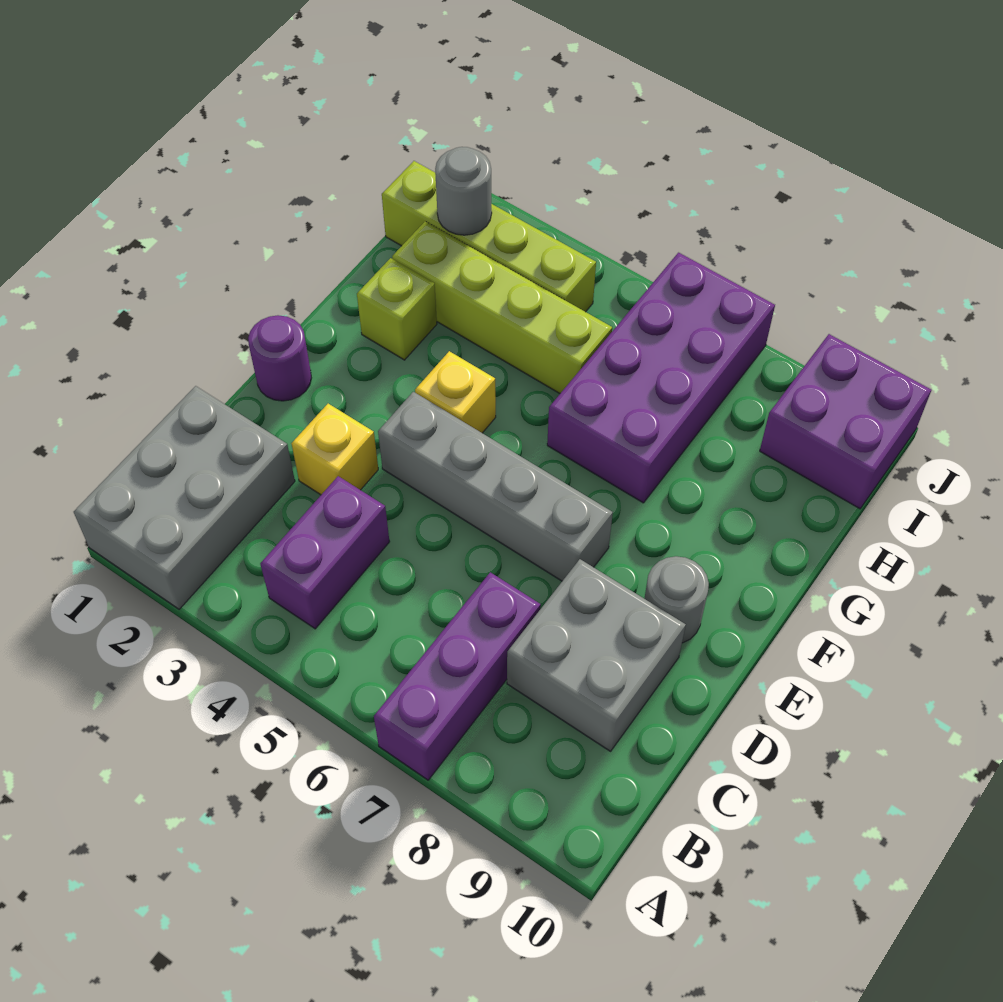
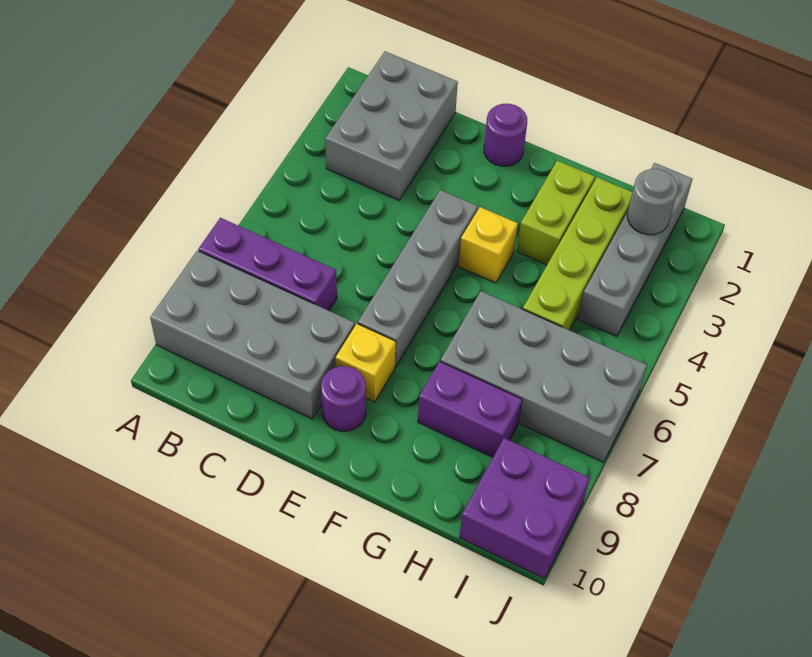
grey brick A1:C2 level 1 -> grey brick B1:C3 level 1
purple brick B4:C4 level 1 -> purple brick G8:H8 level 1
grey brick C8:D9 level 1 -> grey brick A8:D9 level 1
yellow brick D3 level 1 -> yellow brick E8 level 1
grey round brick E9 level 1 -> purple round brick E9 level 1
lime brick G2 level 1 -> lime brick G2:G3 level 1
purple brick G6:J7 level 1 -> grey brick G6:J7 level 1
lime brick I1:I4 level 1 -> grey brick I1:I4 level 1

